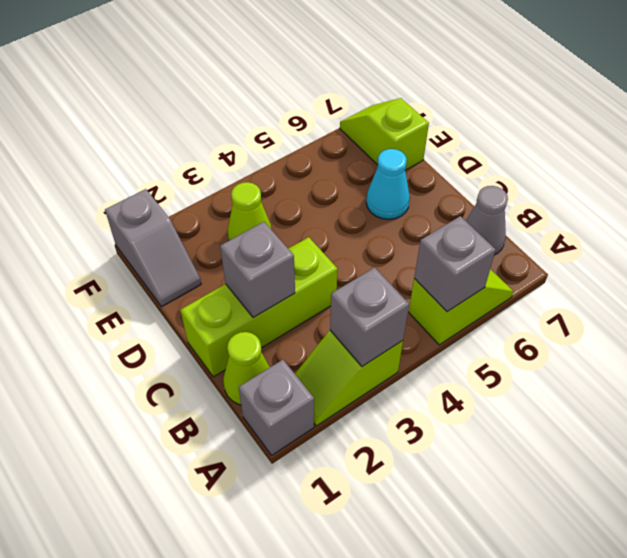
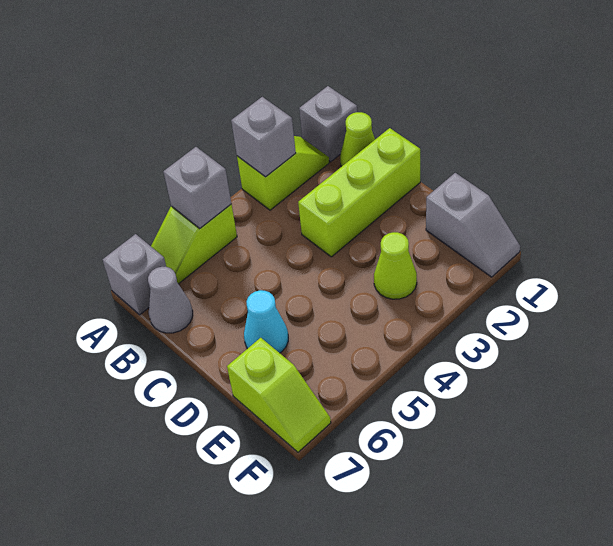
grey brick C2 level 2 -> grey brick A7 level 1
grey slope E1:F1 level 1 top F -> grey slope E1:F1 level 1 top E

